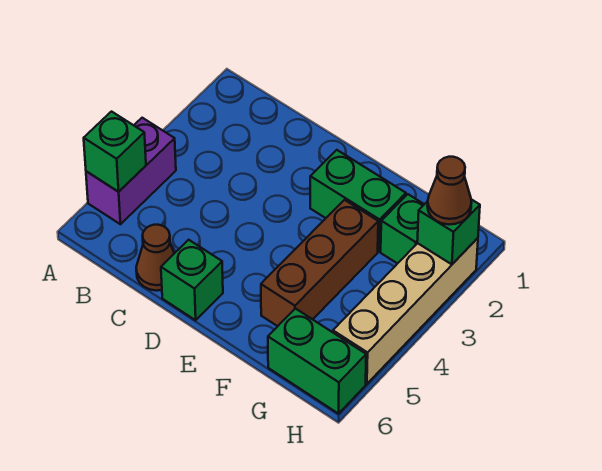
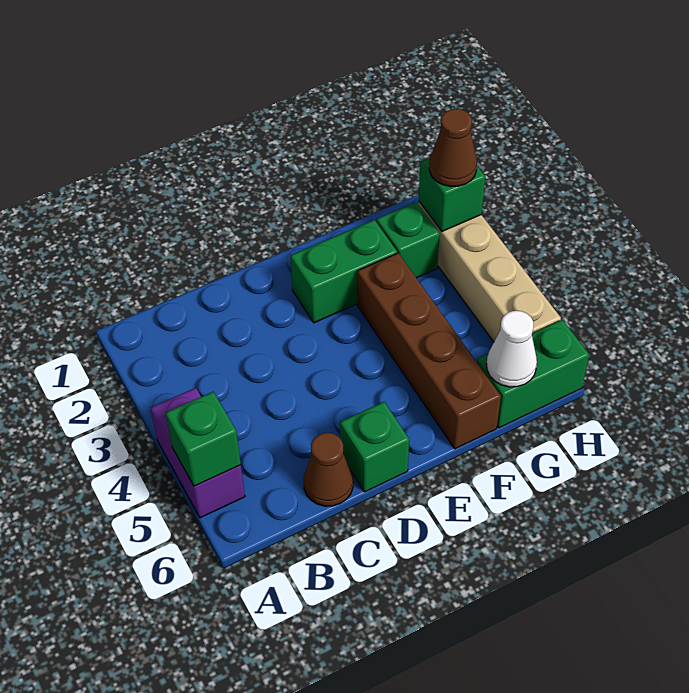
brown brick F3:F5 level 1 -> brown brick F3:F6 level 1
none -> white cone G6 level 2

